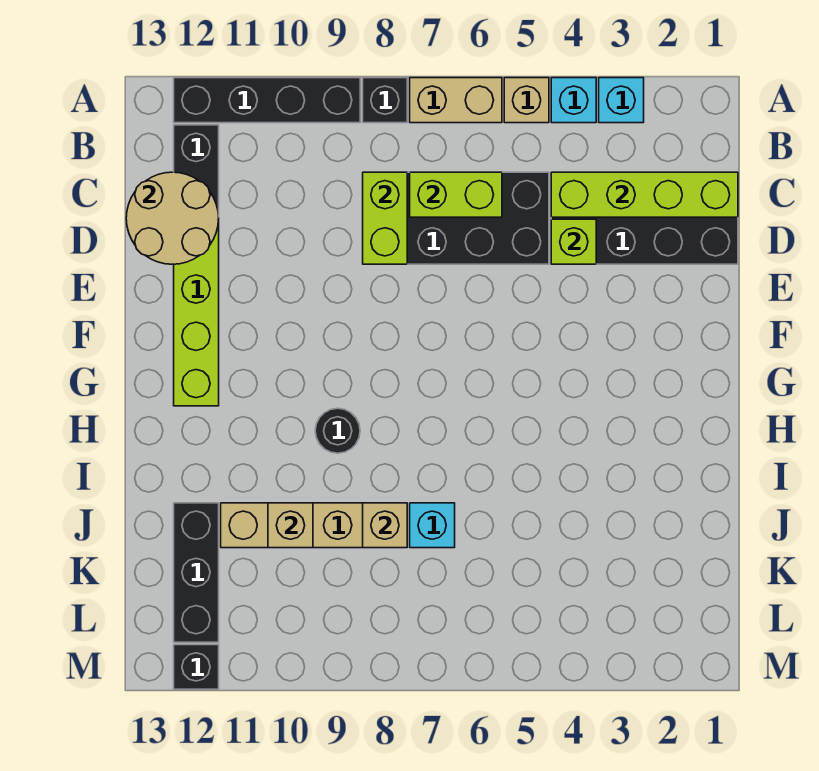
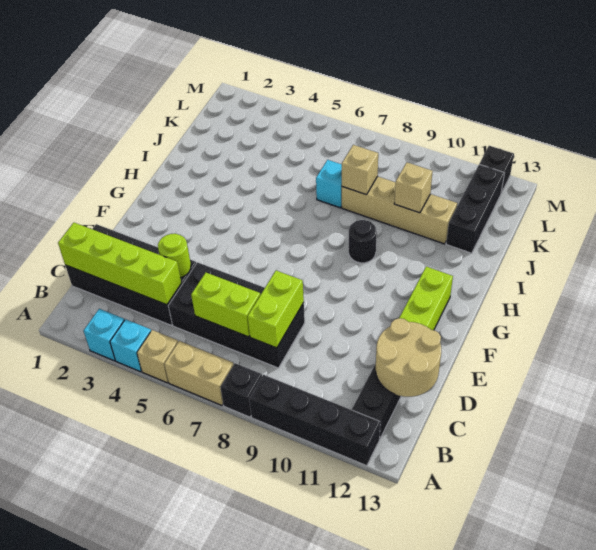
lime brick D4 level 2 -> lime round brick D4 level 2

